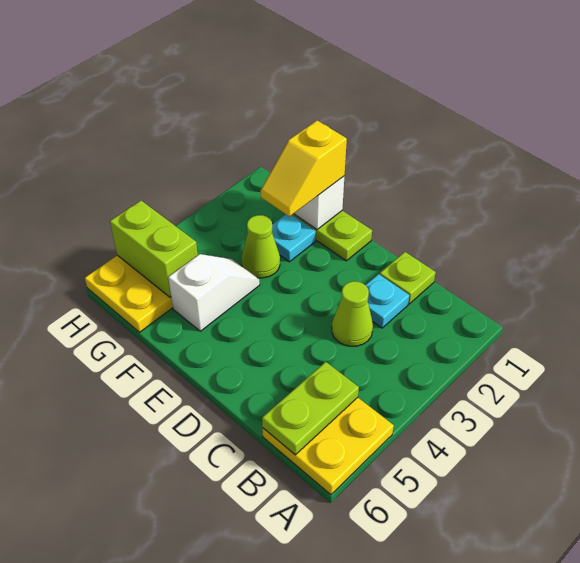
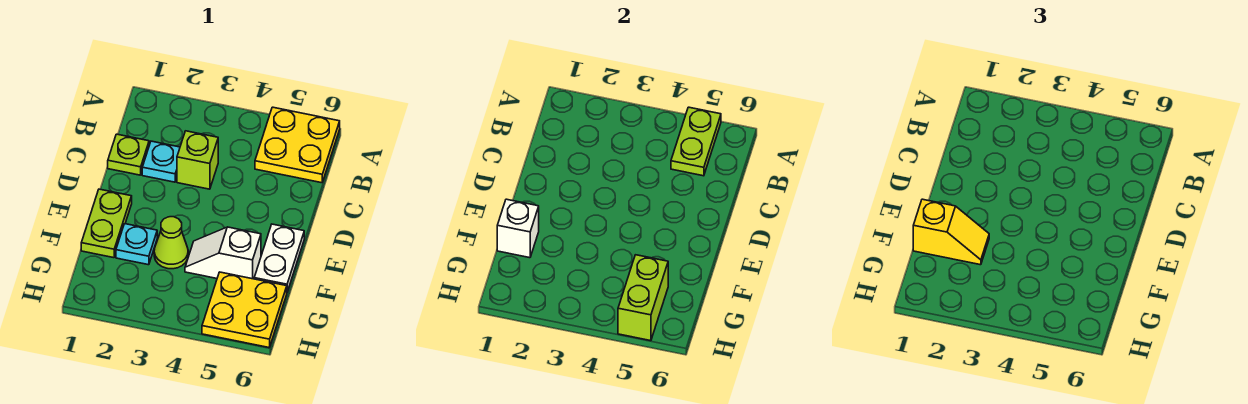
lime plate B5:B6 level 2 -> lime plate A5:B5 level 2
lime cone C3 level 1 -> lime brick C3 level 1
none -> white plate E6:F6 level 1

